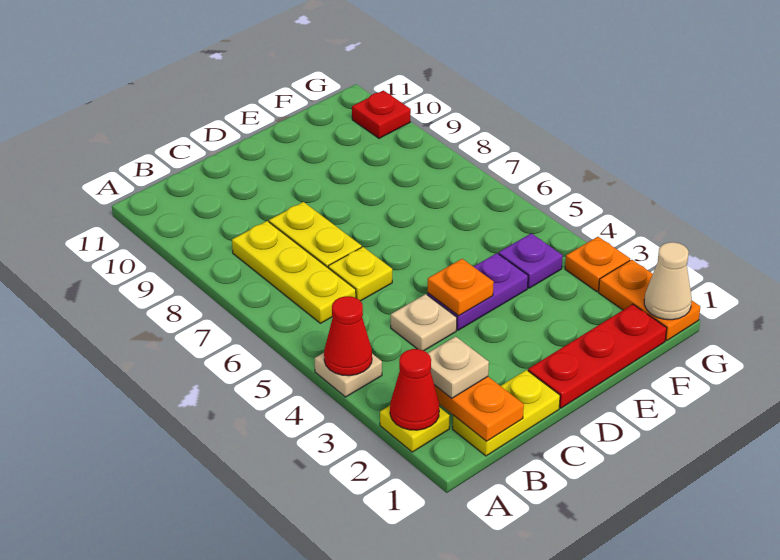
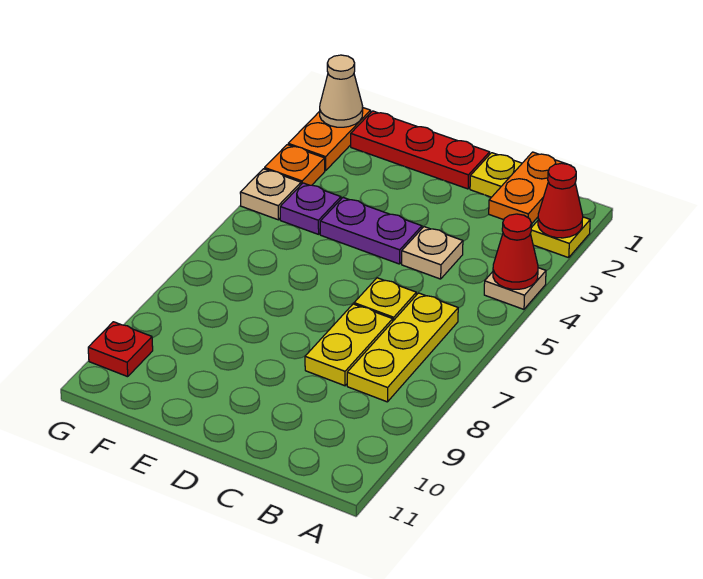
tan plate B2 level 3 -> tan plate G4 level 1
orange plate D4 level 2 -> none

